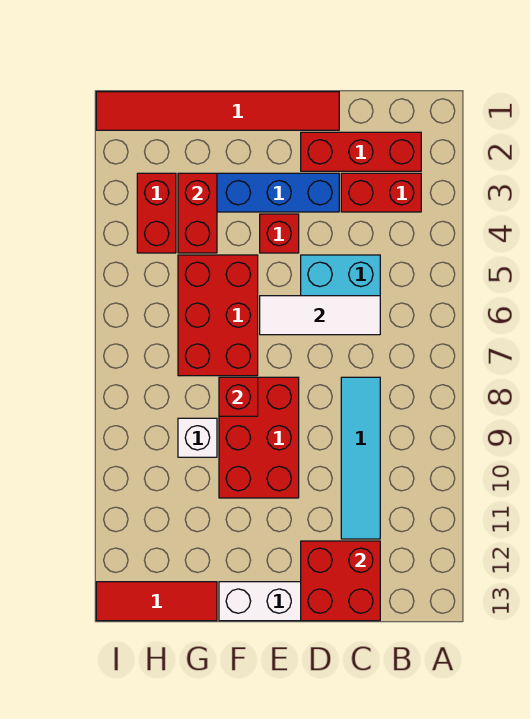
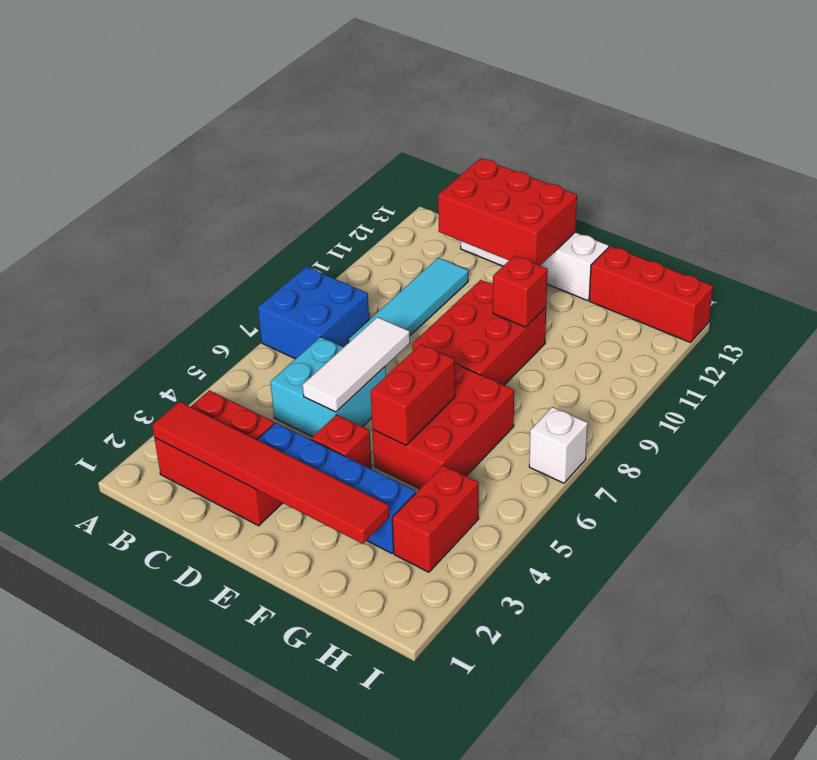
none -> blue brick A7:B8 level 1
white tile C6:E6 level 2 -> white tile D5:D7 level 2
red brick C12:D13 level 2 -> red brick C12:E13 level 2
red tile D1:I1 level 1 -> red tile B2:G2 level 2
red brick F8 level 2 -> red brick F10 level 2
red brick G3:G4 level 2 -> red brick F5:F6 level 2
white brick G9 level 1 -> white brick I7 level 1
red tile G13:I13 level 1 -> red brick G13:I13 level 1

